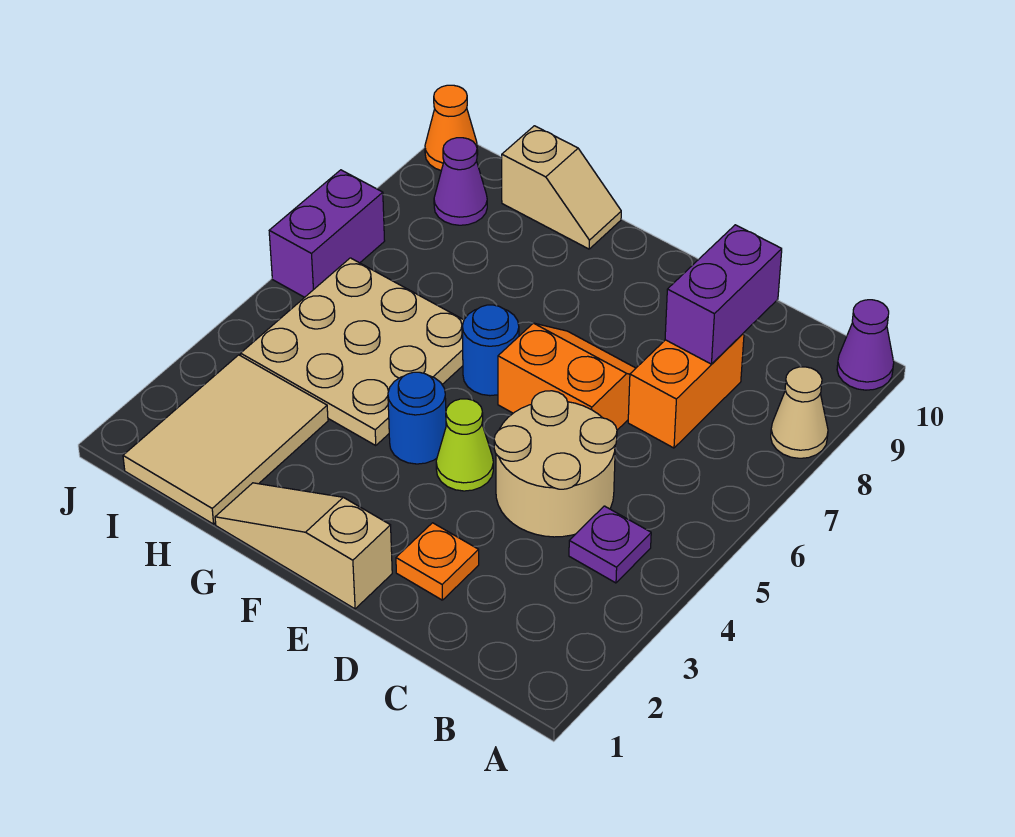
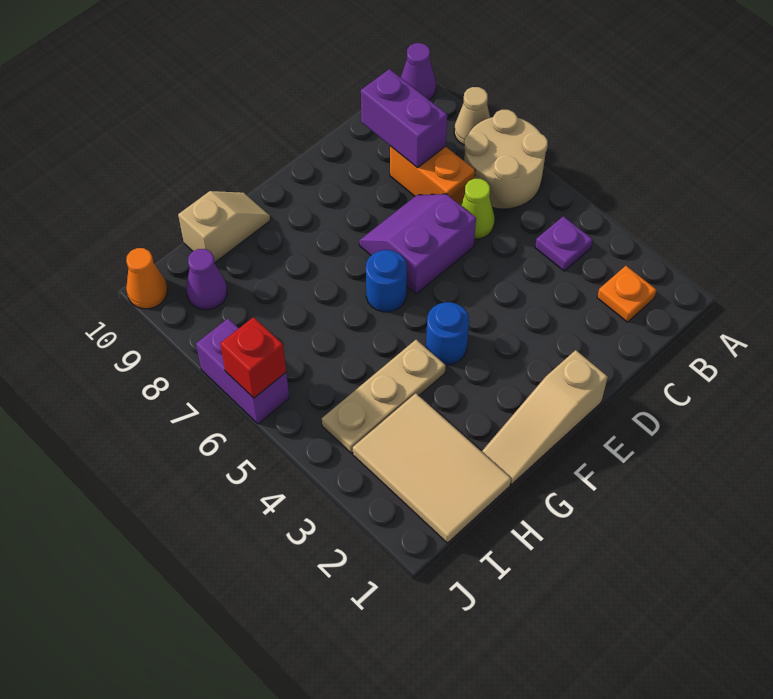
tan round brick C4:D5 level 1 -> tan round brick A6:B7 level 1
orange plate D2 level 1 -> orange plate B2 level 1
orange slope D6:E7 level 1 top 6 -> purple slope D6:E7 level 1 top 6
lime cone E4 level 1 -> lime cone C6 level 1
tan plate G4:I6 level 1 -> tan plate G4:I4 level 1
none -> red brick J6 level 2

